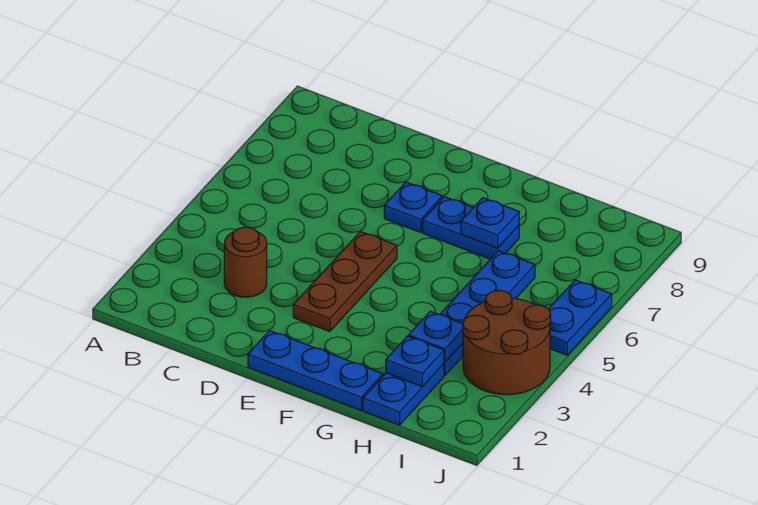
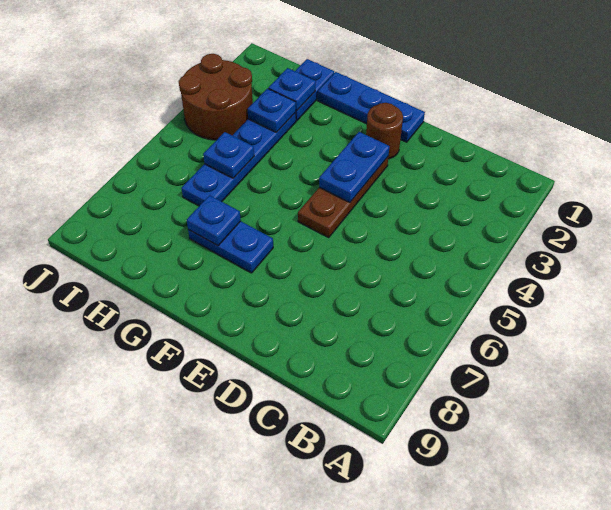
brown round brick C3 level 1 -> brown round brick E2 level 1
blue plate E7 level 1 -> blue plate H5 level 2
blue plate J5:J6 level 1 -> blue plate E3:E4 level 2

